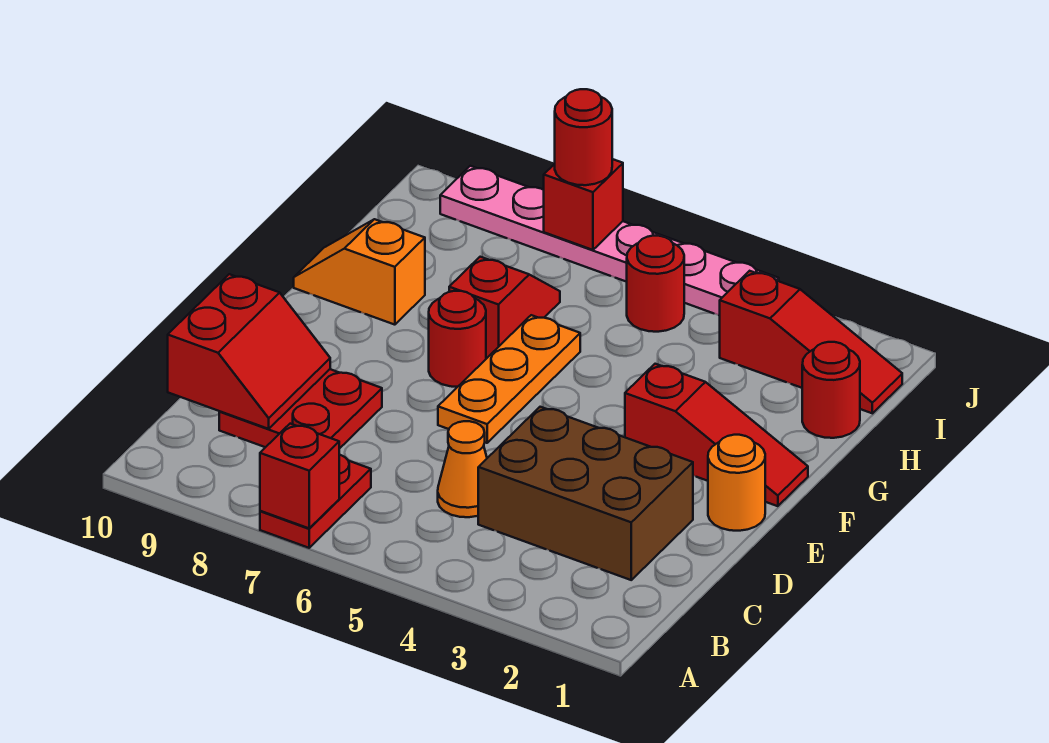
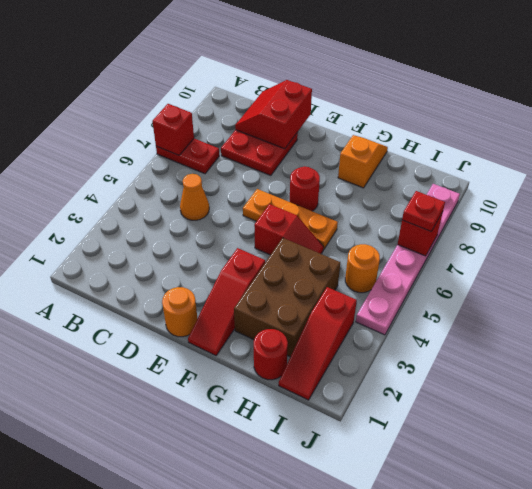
brown brick C2:D4 level 1 -> brown brick G2:H4 level 1
red slope C9:D10 level 2 top 10 -> red slope C9:D10 level 2 top D
red slope G7:H7 level 1 top G -> red slope F5:G5 level 1 top F
red round brick I5 level 1 -> orange round brick I5 level 1
red round brick J7 level 3 -> red plate J7 level 3

